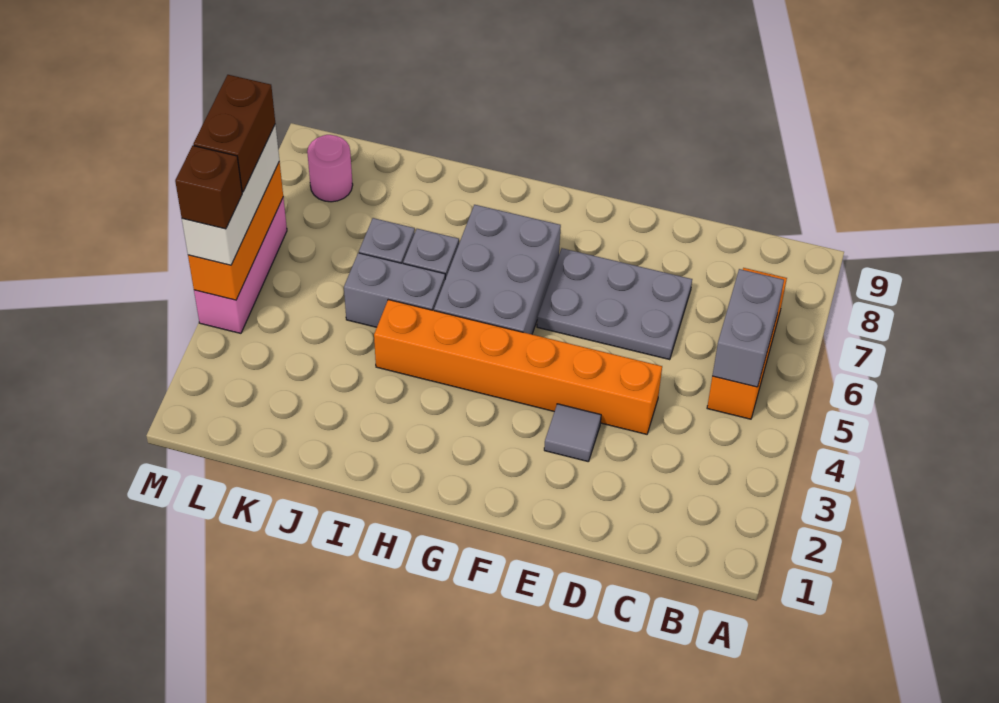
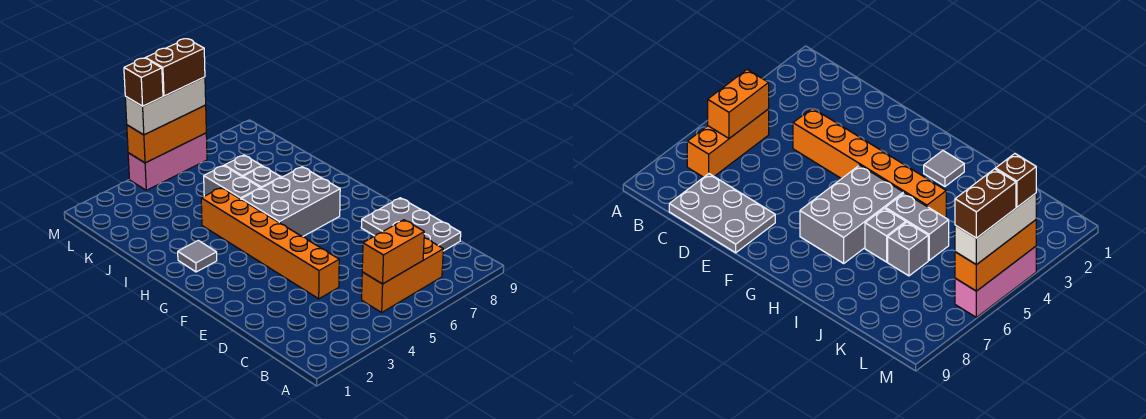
grey brick B5:B6 level 2 -> orange brick B5:B6 level 2
grey plate D6:F7 level 1 -> grey plate C8:E9 level 1
grey tile E3 level 1 -> grey tile H2 level 1
pink round brick L8 level 1 -> none

